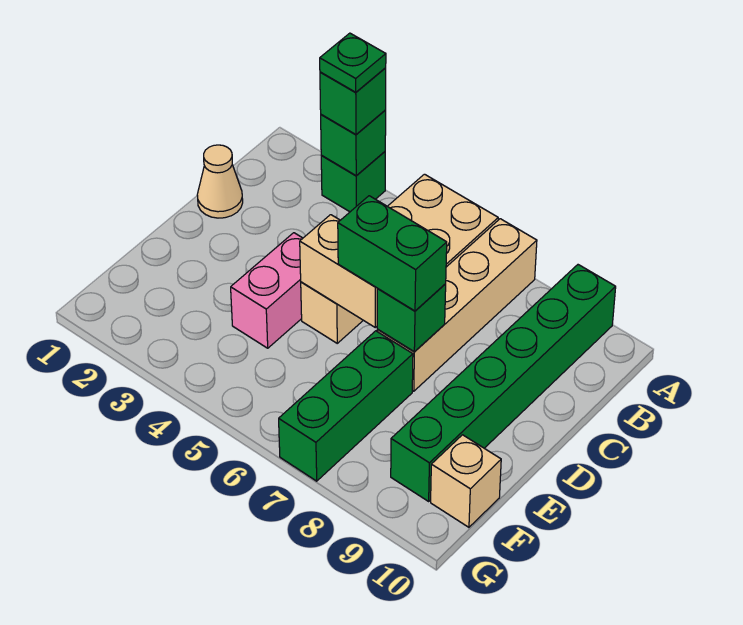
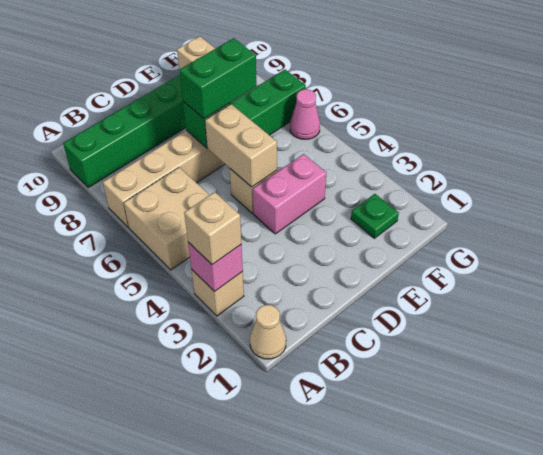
green brick A3 level 1 -> tan brick A3 level 1
green brick A3 level 2 -> pink brick A3 level 2
green brick A3 level 3 -> tan brick A3 level 3
green plate A3 level 4 -> green plate F2 level 1
tan cone C1 level 1 -> tan cone A1 level 1
green brick D6:D7 level 3 -> green brick D7:E7 level 3
none -> pink cone G6 level 1

